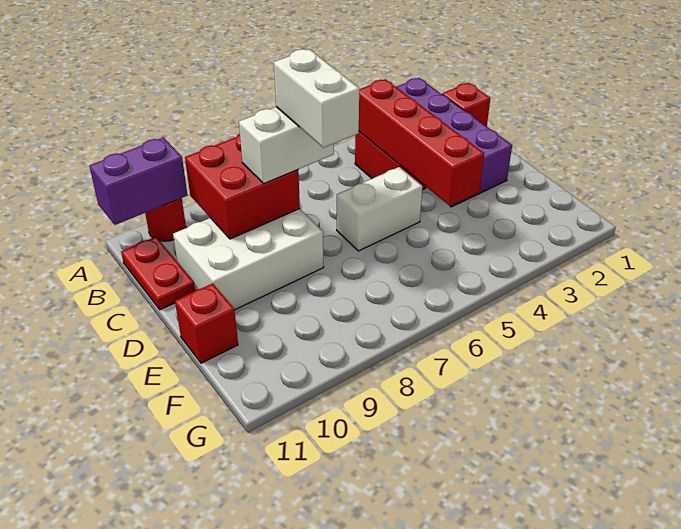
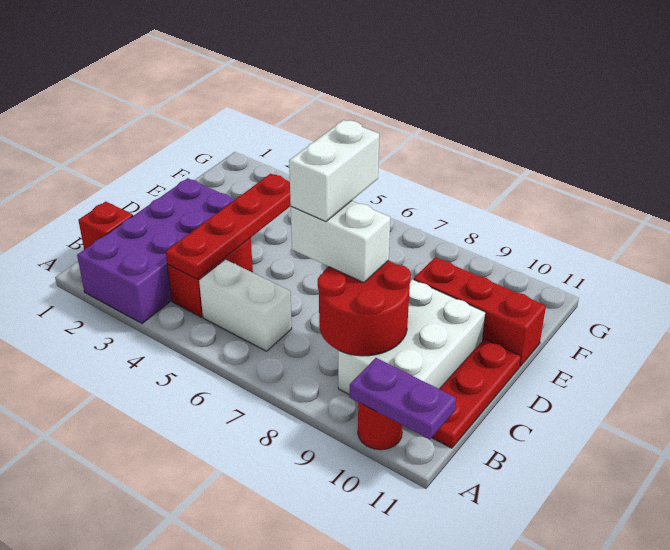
purple brick A10:A11 level 2 -> purple plate A10:A11 level 2
red brick B4:E4 level 2 -> red plate B4:E4 level 2
red brick B8:C9 level 2 -> red round brick B8:C9 level 2
red plate B11:C11 level 1 -> red plate B11:D11 level 1
white brick C8:D10 level 1 -> white brick B9:D10 level 1
white brick D5:D6 level 1 -> white brick B5:B6 level 1
red brick E11 level 1 -> red brick E9:E11 level 1

